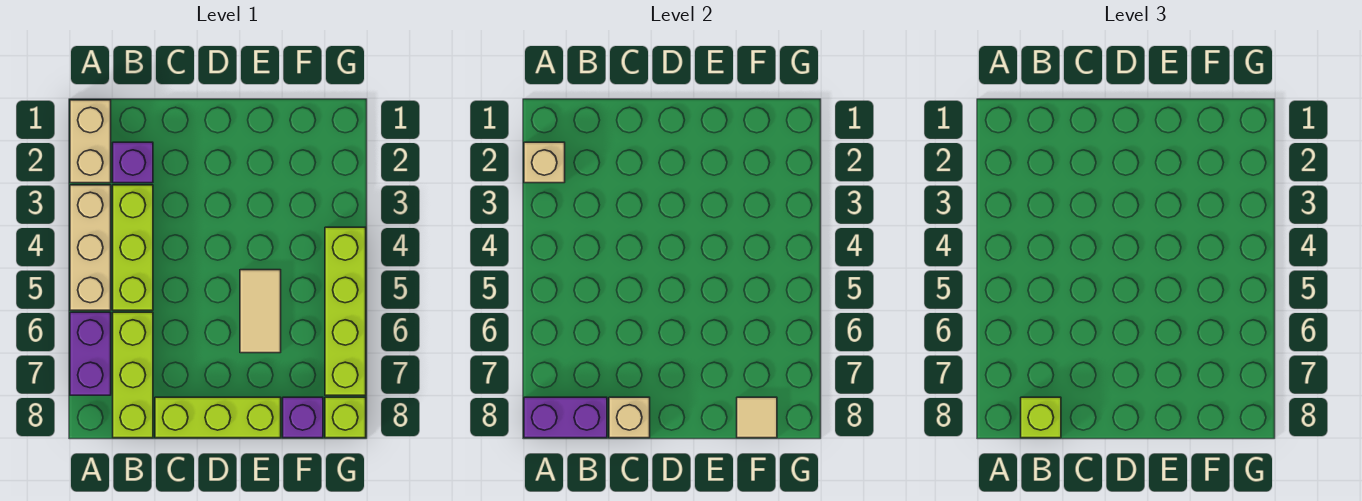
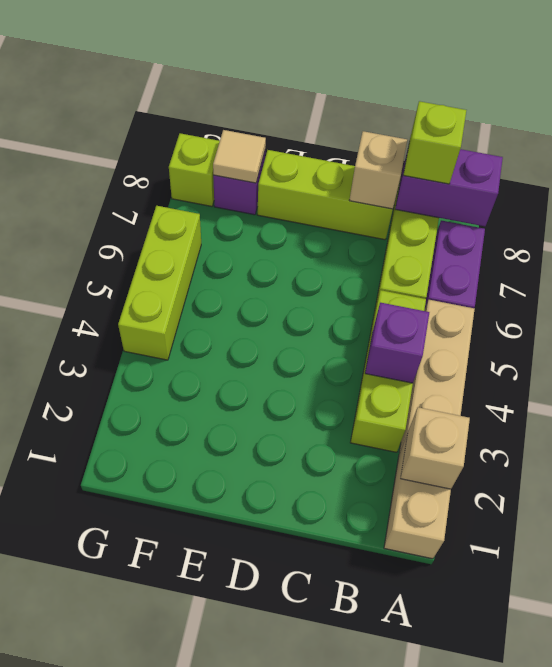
purple brick B2 level 1 -> purple brick B4 level 2
tan tile E5:E6 level 1 -> none
lime brick G4:G7 level 1 -> lime brick G4:G6 level 1

